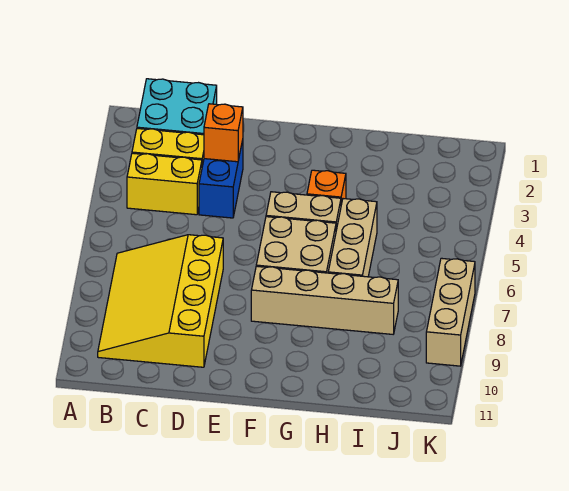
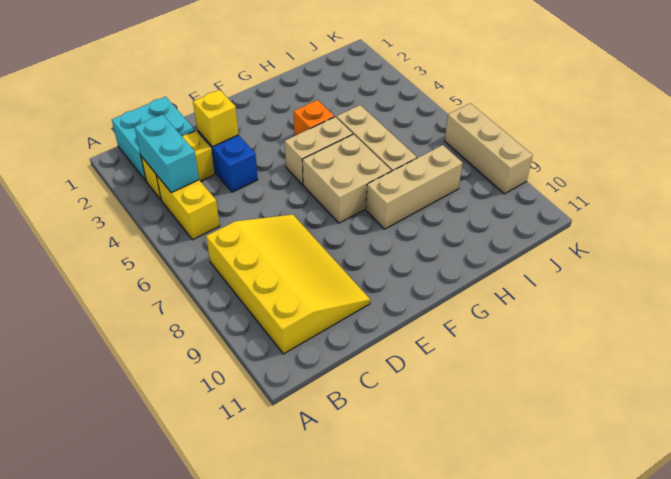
none -> cyan brick B3:B4 level 2
yellow brick B4:C4 level 1 -> yellow brick B4:B5 level 1
yellow slope B7:D10 level 1 top D -> yellow slope B7:D10 level 1 top B
orange brick D3 level 2 -> yellow brick D3 level 2
tan brick F8:I8 level 1 -> tan brick G8:I8 level 1

